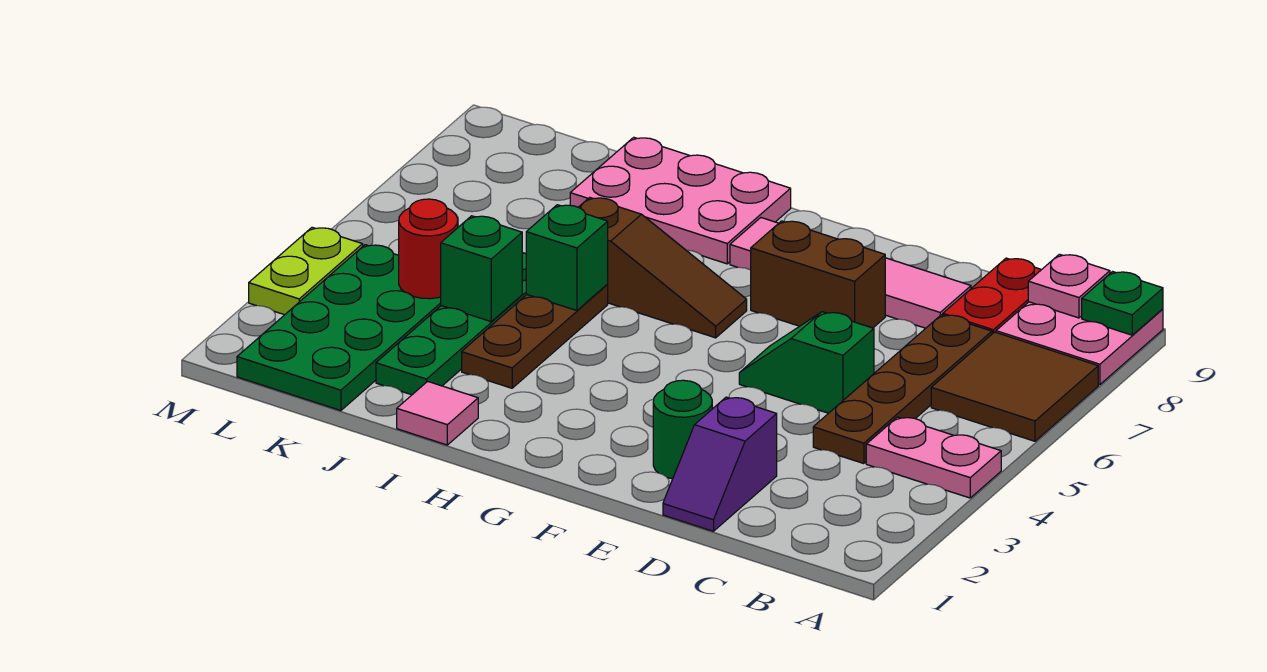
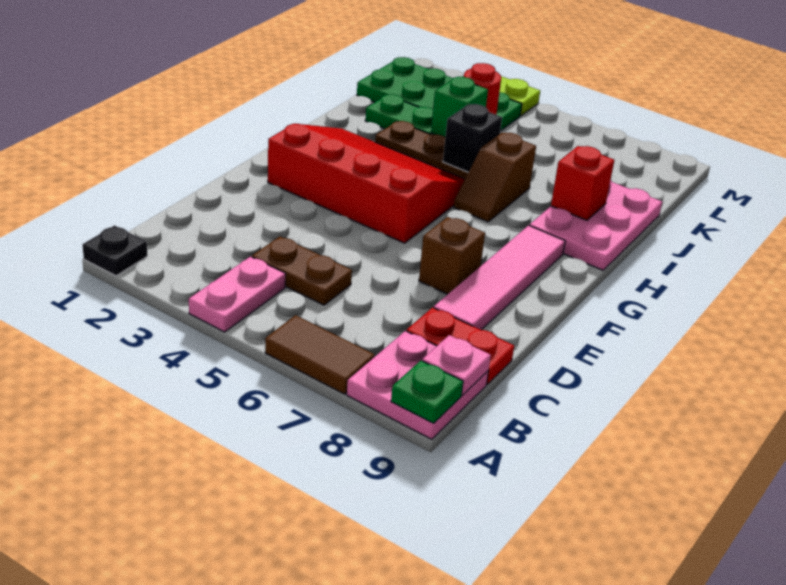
none -> black plate A1 level 1
brown tile A6:B7 level 1 -> brown tile A6:A7 level 1
brown plate C4:C7 level 1 -> brown plate C4:C5 level 1
purple slope D1:D2 level 1 top 2 -> none
green slope D5:E5 level 1 top D -> none
green round brick E2 level 1 -> none
brown brick E7:F7 level 1 -> brown brick E7 level 1
none -> red slope F2:H5 level 1 top F
brown slope G6:I6 level 1 top I -> brown slope H6:I6 level 1 top I
pink tile I1 level 1 -> none
green brick I5 level 2 -> black brick I5 level 2
none -> red brick I8 level 2

